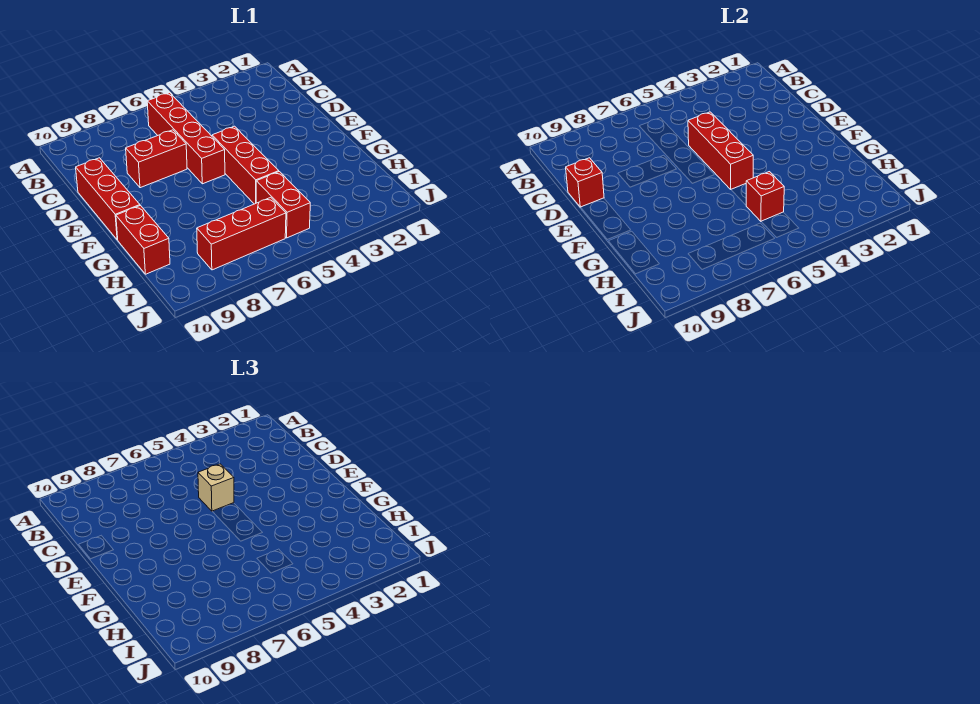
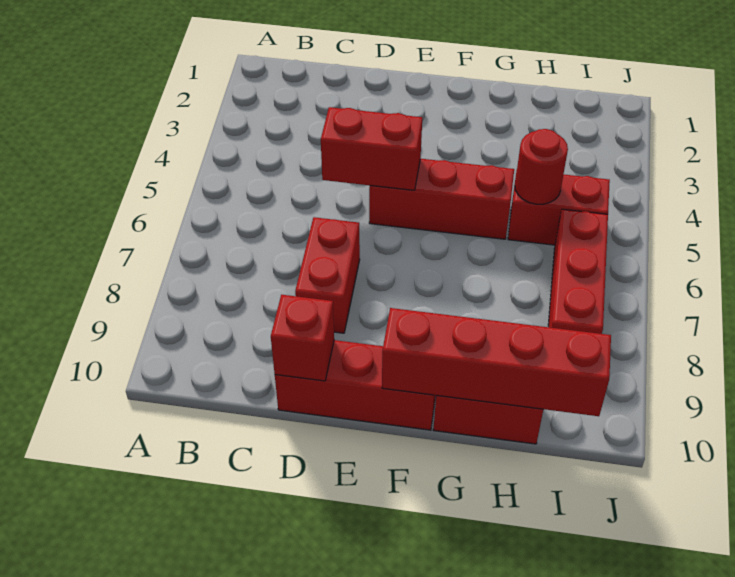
red brick B6:E6 level 1 -> red brick F10:I10 level 2
red brick D5:F5 level 2 -> red brick D5:E5 level 2
tan brick D5 level 3 -> none
red brick H5 level 2 -> red round brick H5 level 2

